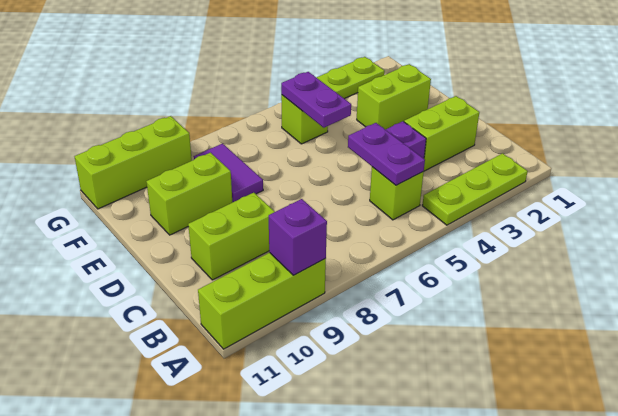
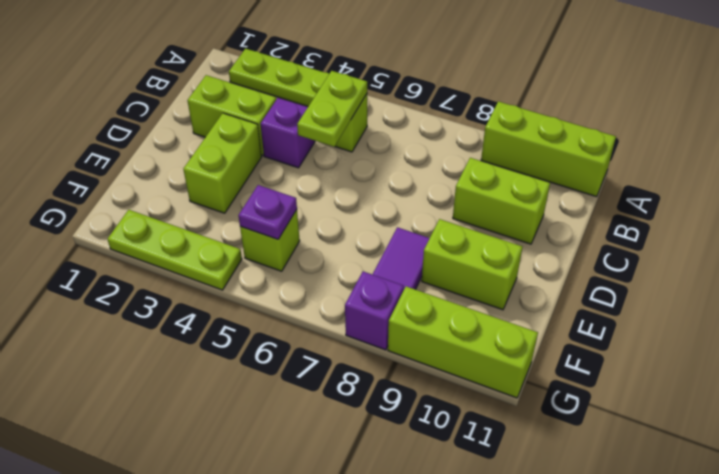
purple brick A9 level 2 -> purple brick G8 level 1
purple plate B5:C5 level 2 -> lime plate B5:C5 level 2
lime brick E2:E3 level 1 -> lime brick D3:E3 level 1
purple plate E5:F5 level 2 -> purple plate F5 level 2

